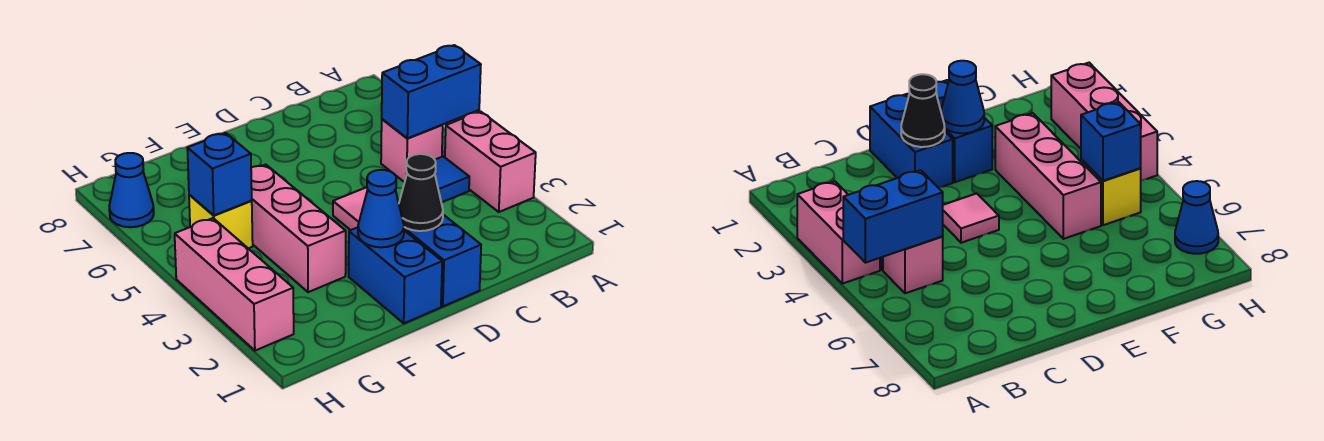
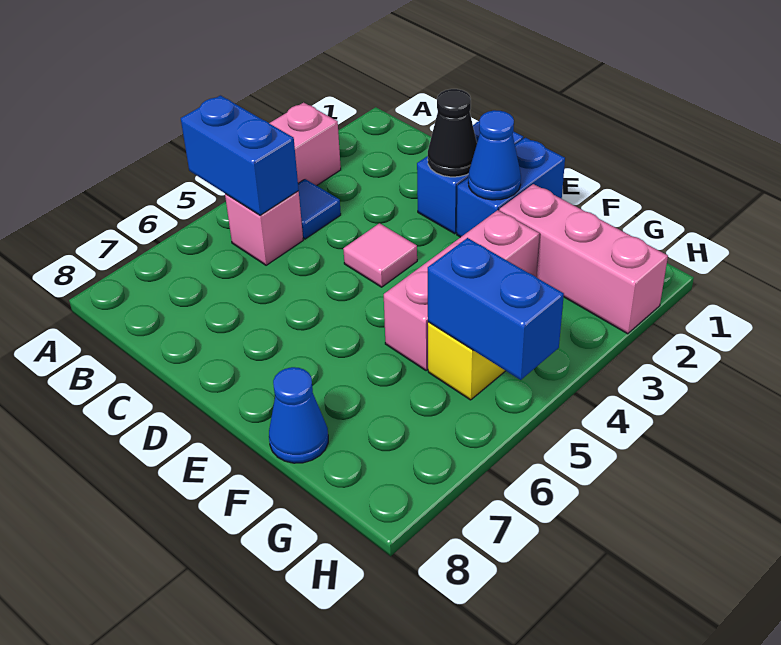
blue brick G5 level 2 -> blue brick G5:H5 level 2
pink brick H2:H4 level 1 -> pink brick F2:H2 level 1
blue cone H7 level 1 -> blue cone F8 level 1

